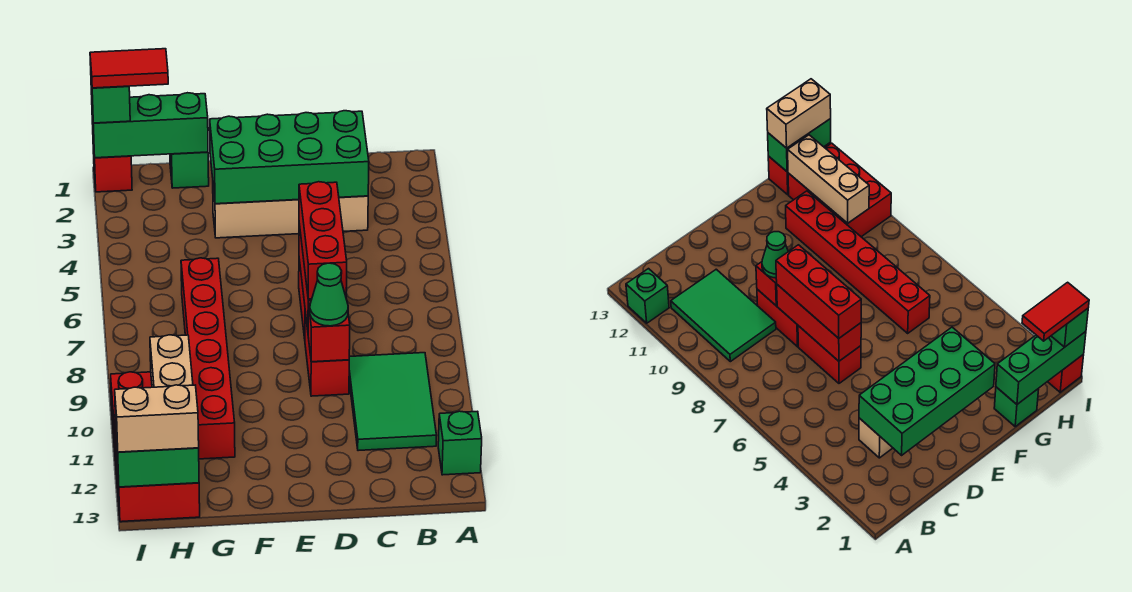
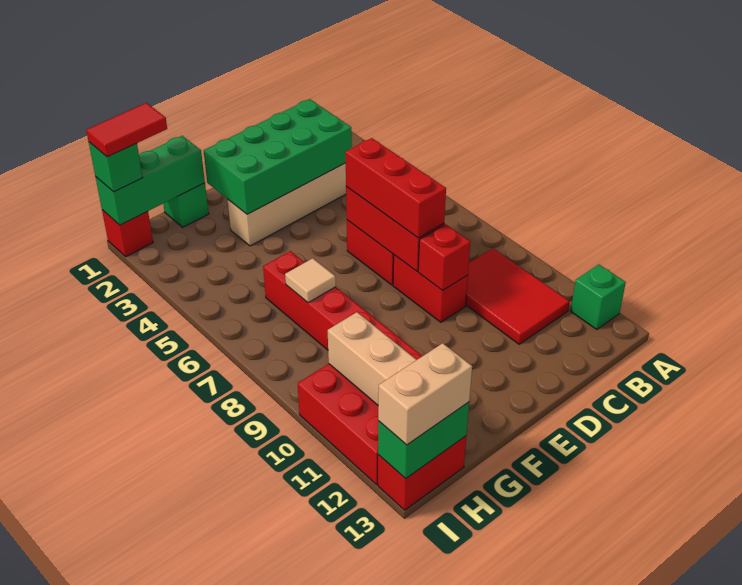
green tile B9:C11 level 1 -> red tile B9:C11 level 1
green cone D9 level 3 -> none
none -> tan tile G7 level 2

